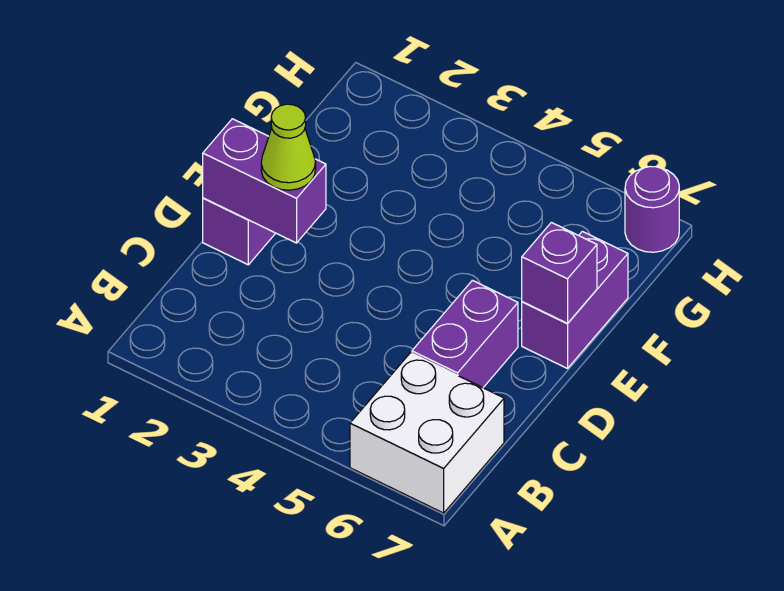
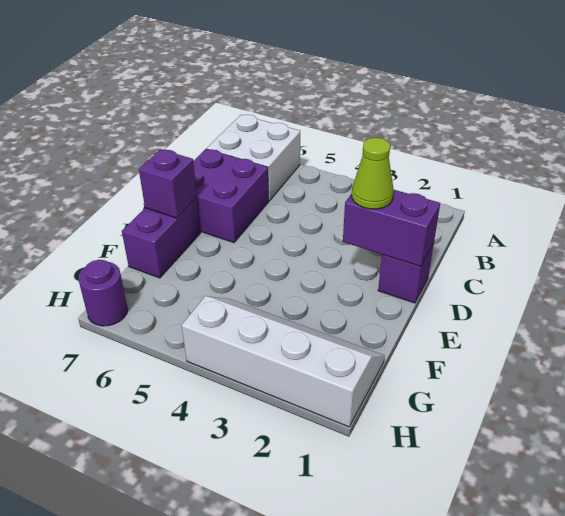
purple brick C6:D6 level 1 -> purple brick C6:D7 level 1
none -> white slope G1:H4 level 1 top H

